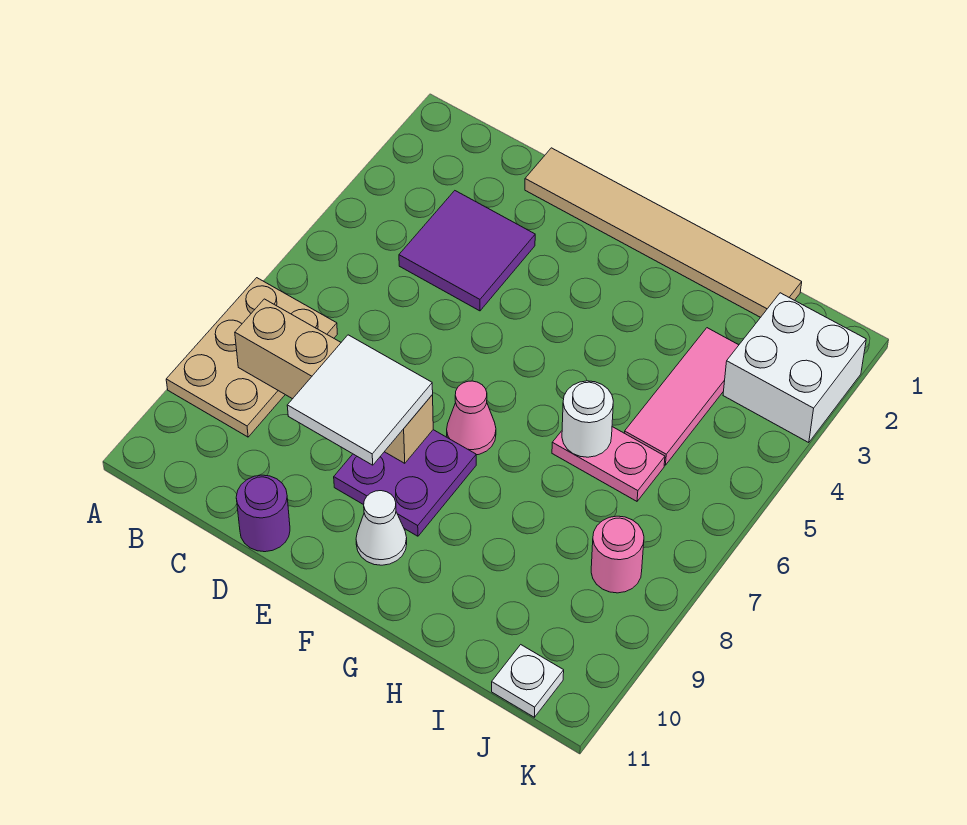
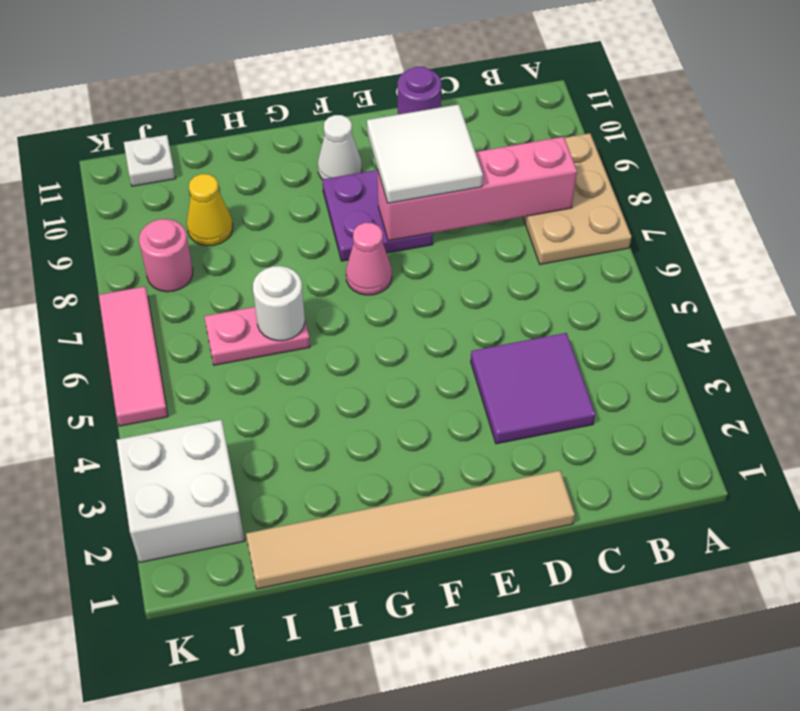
tan brick B8:E8 level 2 -> pink brick B8:E8 level 2
pink tile I3:I5 level 1 -> pink tile K5:K7 level 1
none -> yellow cone I9 level 1

